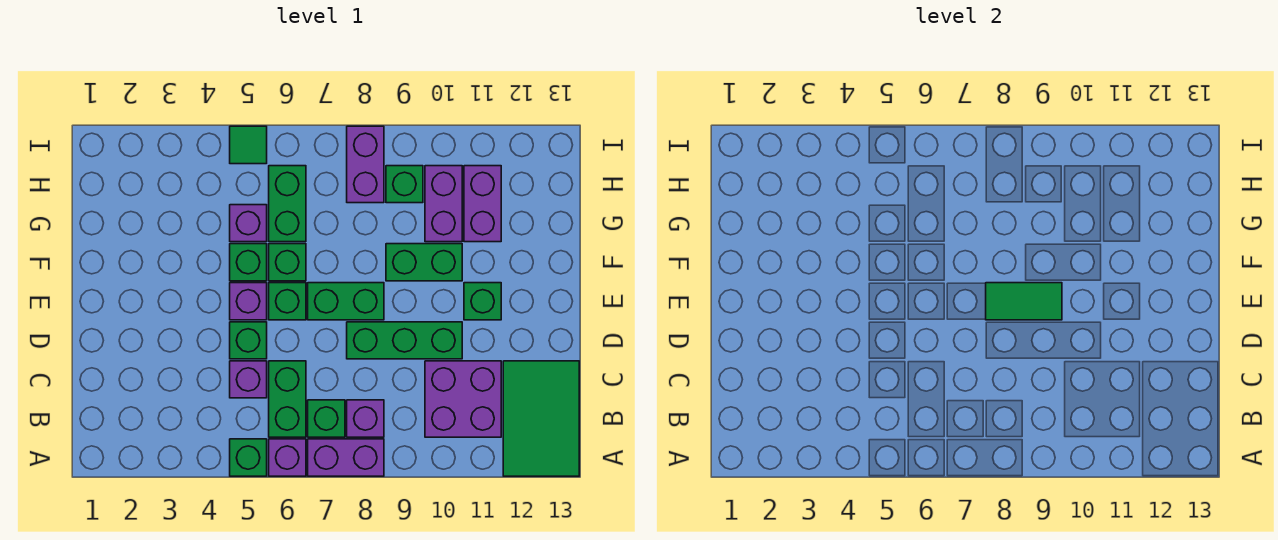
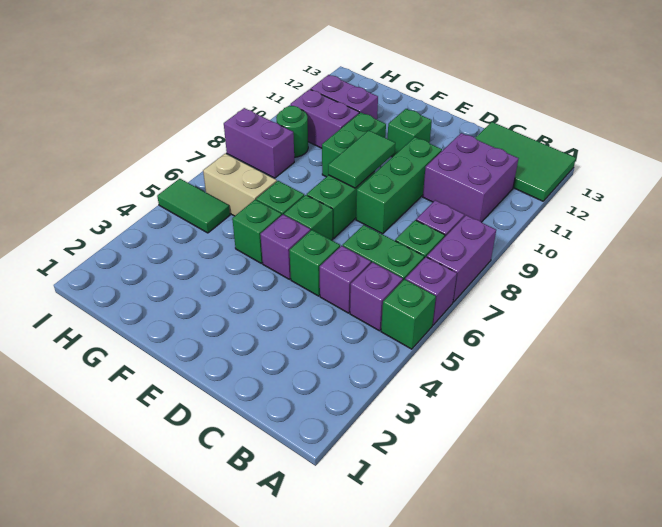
purple brick G5 level 1 -> purple brick B5 level 1
green brick G6:H6 level 1 -> tan brick G6:H6 level 1
green brick H9 level 1 -> green round brick H9 level 1
green tile I5 level 1 -> green tile H5:I5 level 1

